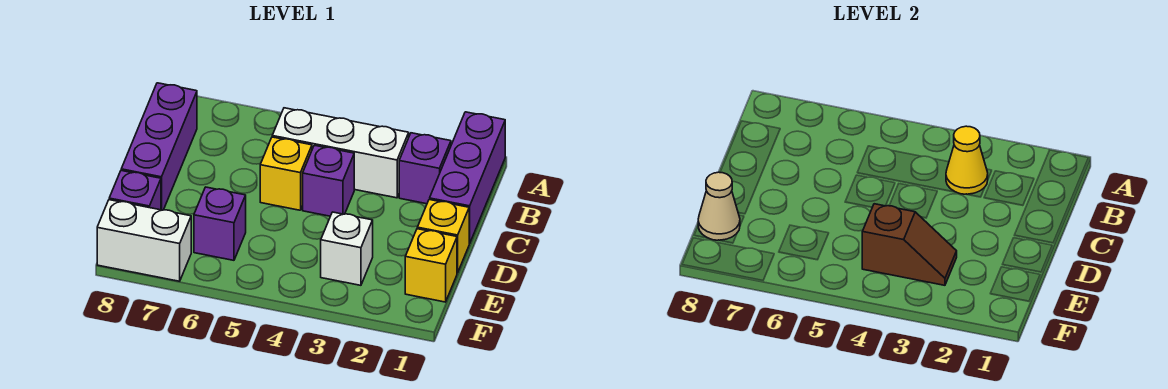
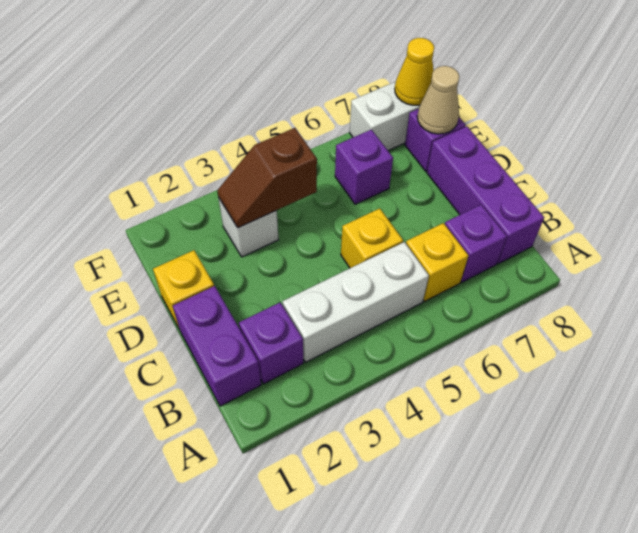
purple brick A1:C1 level 1 -> purple brick B1:C1 level 1
yellow cone B3 level 2 -> yellow cone F8 level 2
purple brick C4 level 1 -> purple brick B7 level 1
yellow brick E1 level 1 -> yellow brick B6 level 1

